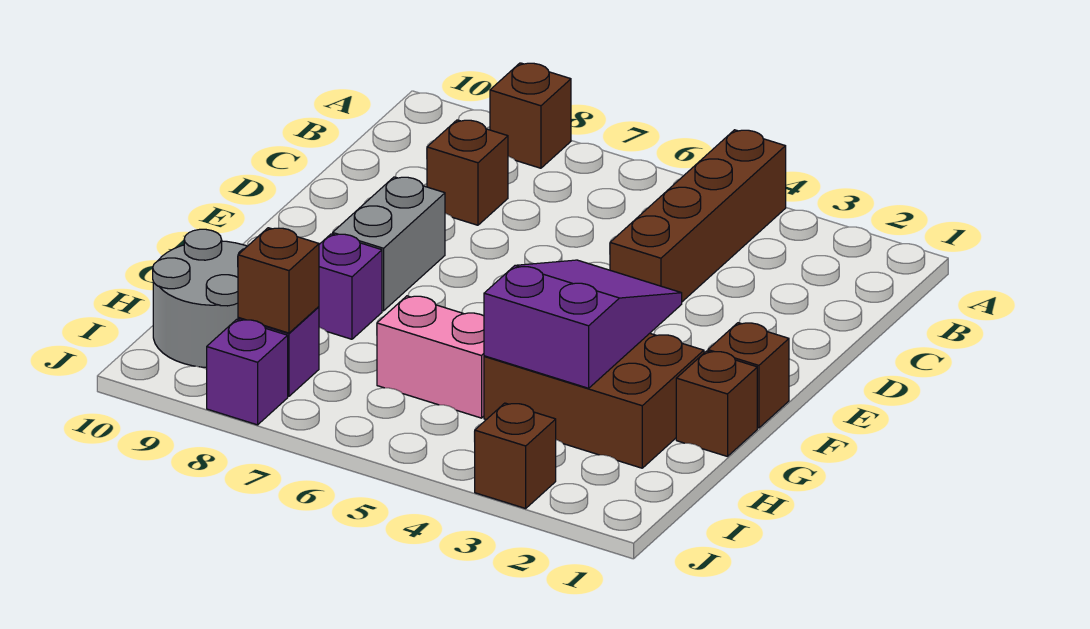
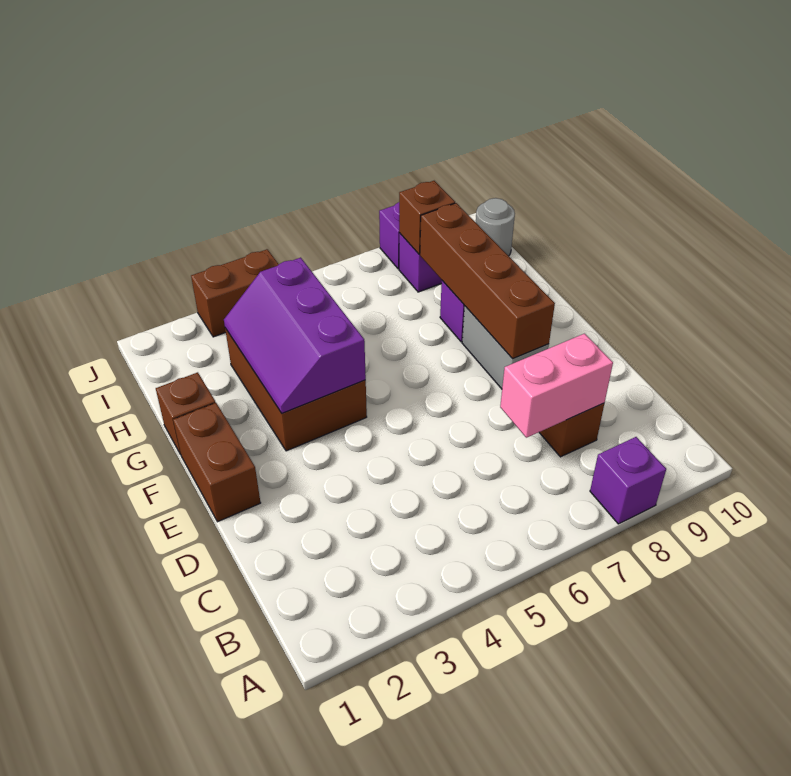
brown brick A4:D4 level 1 -> brown brick E8:H8 level 2
brown brick A8 level 1 -> purple brick A8 level 1
brown brick F1 level 1 -> brown brick E1:F1 level 1
purple slope F3:H4 level 2 top H -> purple slope F3:H4 level 2 top 4
brown brick G2:H4 level 1 -> brown brick F3:H4 level 1
pink brick H5:H6 level 1 -> pink brick C7:C8 level 2
grey round brick H9:I10 level 1 -> grey round brick I10 level 1
brown brick J3 level 1 -> brown brick J3:J4 level 1

